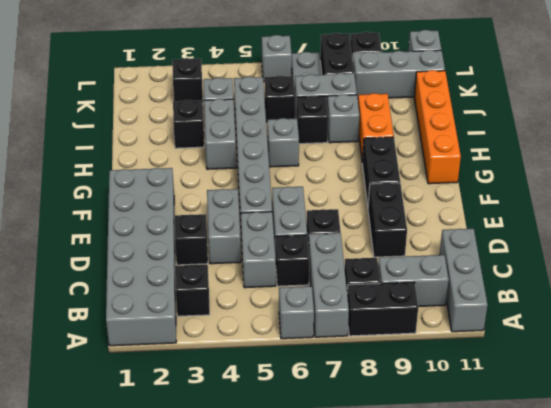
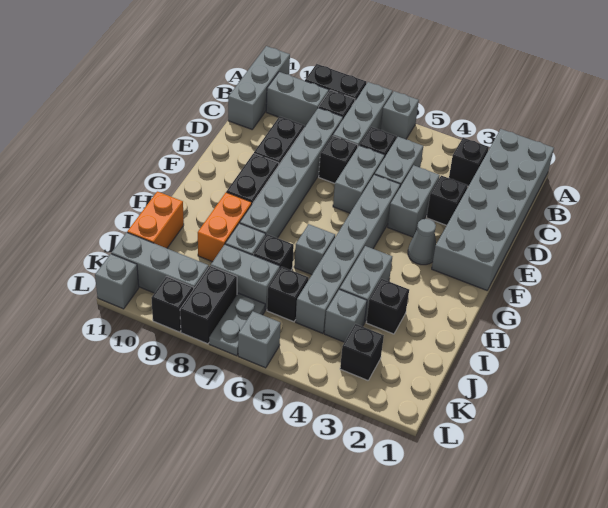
none -> grey brick C8:H8 level 1
none -> grey cone F3 level 1
orange brick G11:J11 level 1 -> orange brick I11:J11 level 1

